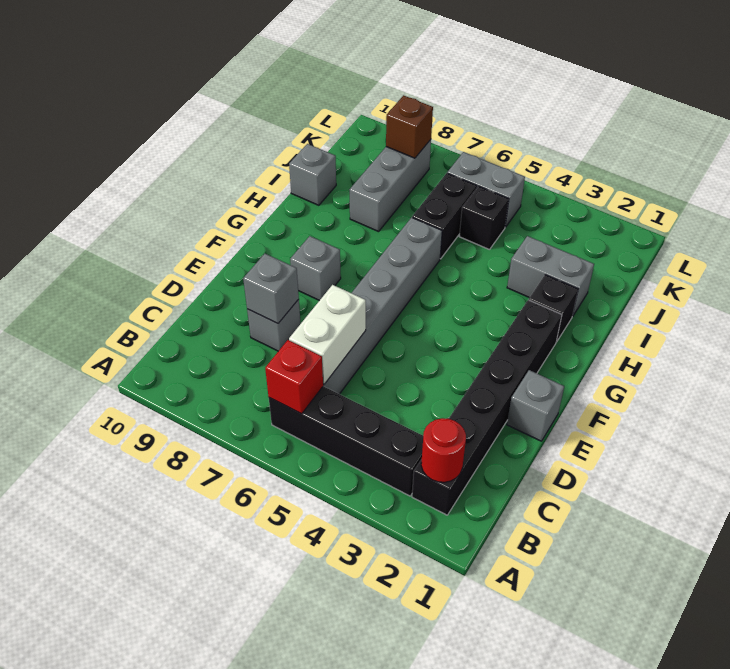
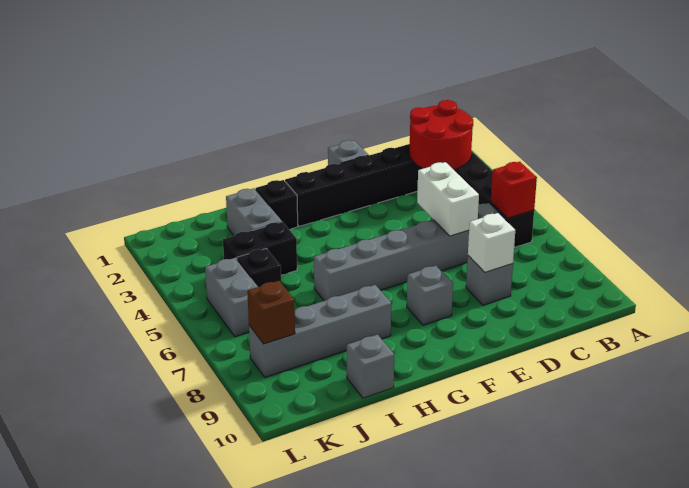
red round brick B2 level 2 -> red round brick B2:C3 level 2
white brick C6:D6 level 2 -> white brick D5:D6 level 2
grey brick D8 level 2 -> white brick D8 level 2
black brick I6:J6 level 1 -> black brick I4:J4 level 1
grey brick I8:K8 level 1 -> grey brick H8:K8 level 1

